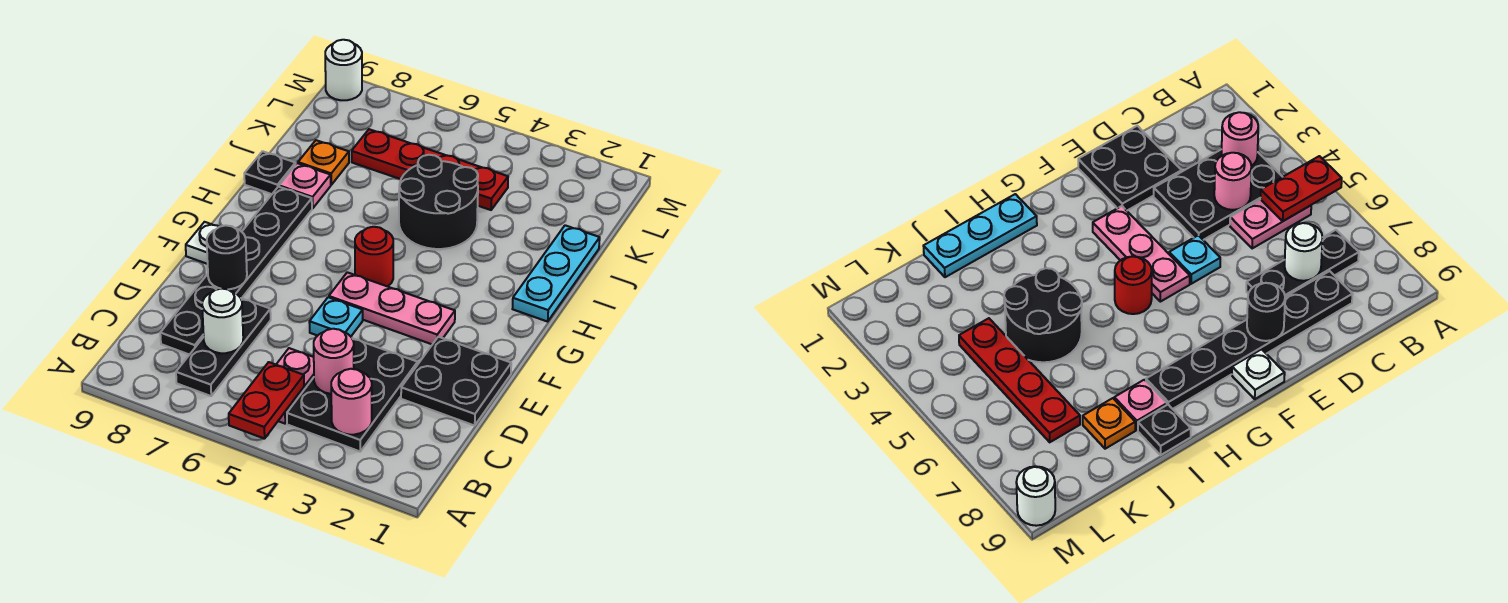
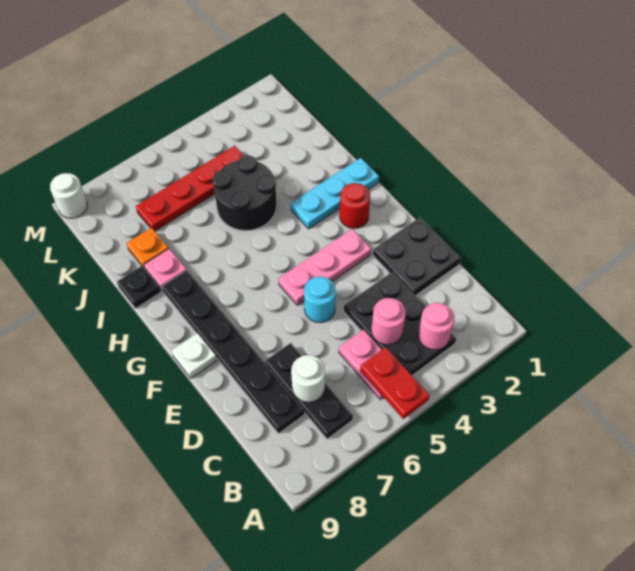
cyan plate E5 level 1 -> cyan round brick E5 level 1
black round brick E8 level 2 -> none
red round brick G5 level 1 -> red round brick G2 level 1
cyan plate H1:J1 level 1 -> cyan plate H1:H3 level 1

